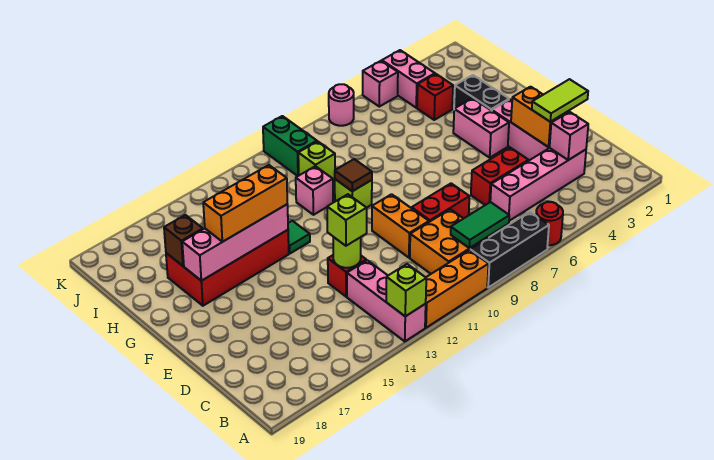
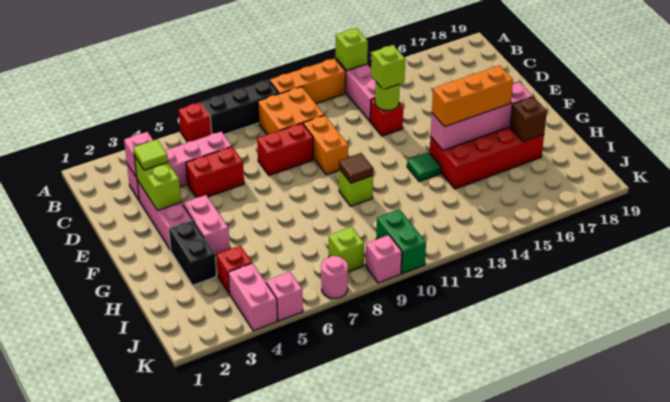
red round brick A6 level 1 -> red brick A6 level 1
green tile B8:B9 level 2 -> none
lime tile D2:D3 level 3 -> lime tile D3 level 3
orange brick D3:E3 level 2 -> lime brick D3:E3 level 2
pink brick H11 level 1 -> pink brick K9 level 1
lime brick I10 level 1 -> lime brick J8 level 1

